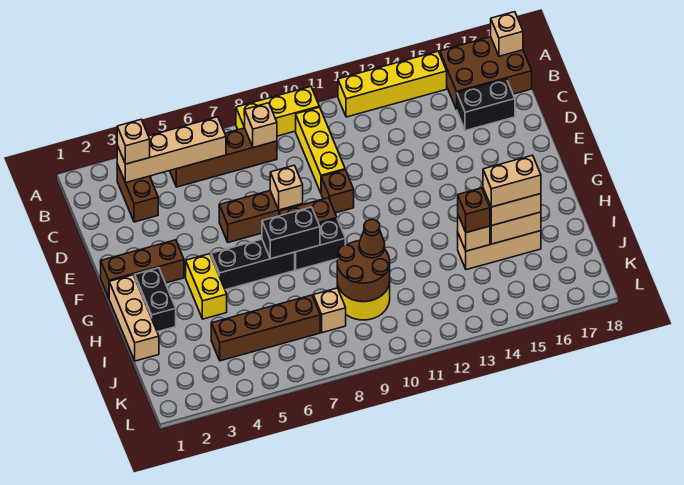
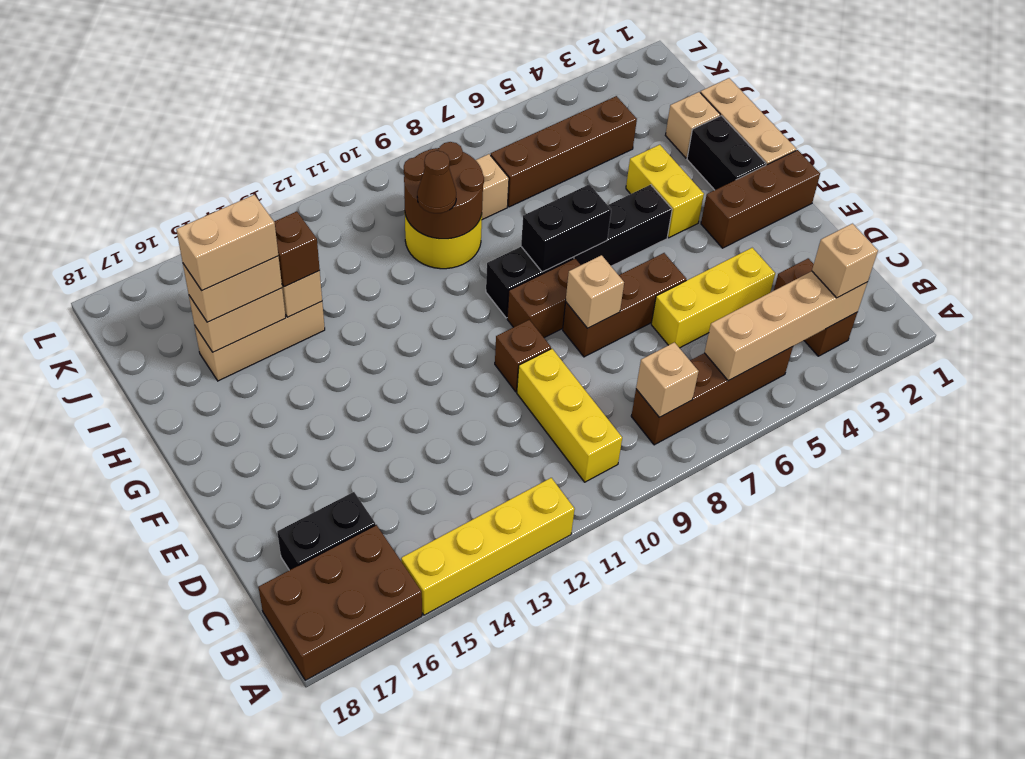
yellow brick A8:A10 level 1 -> yellow brick D4:D6 level 1
tan brick A18 level 2 -> tan brick I2 level 1

